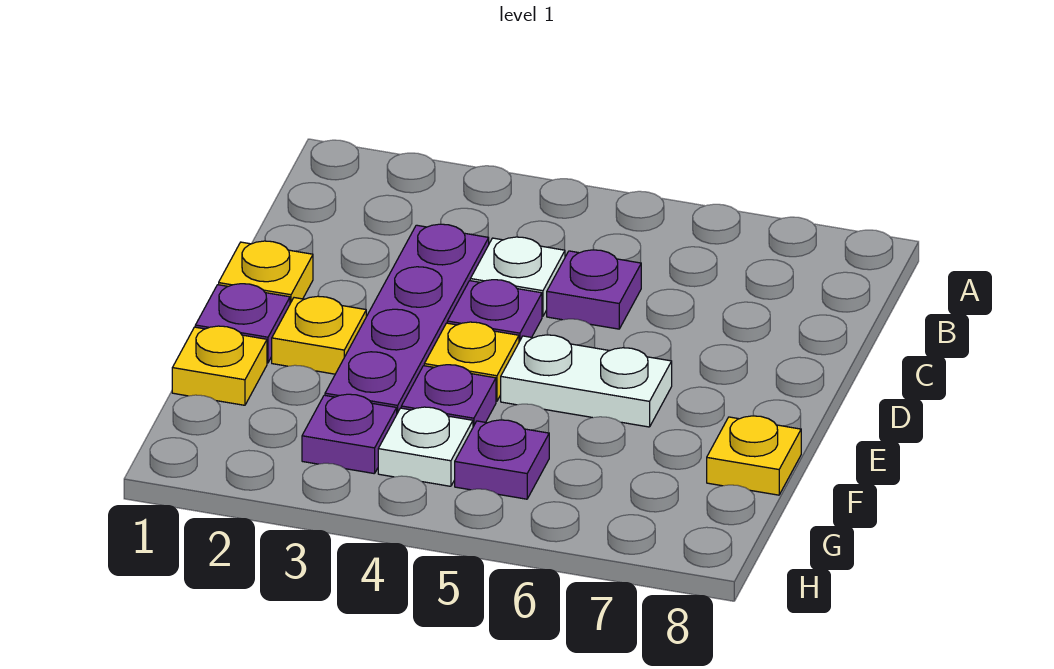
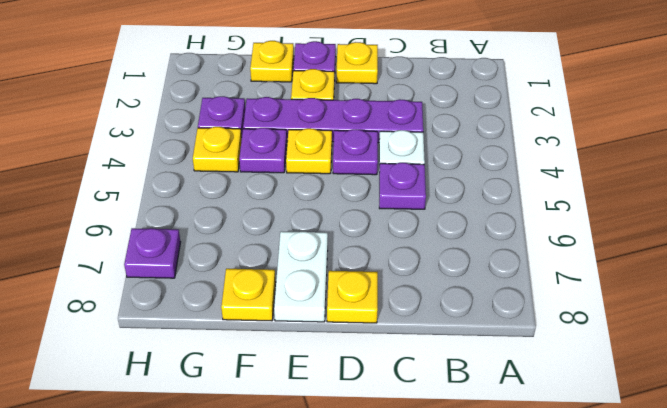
none -> yellow plate D8 level 1
white plate E5:E6 level 1 -> white plate E7:E8 level 1
white plate G4 level 1 -> yellow plate G4 level 1
purple plate G5 level 1 -> purple plate H7 level 1

